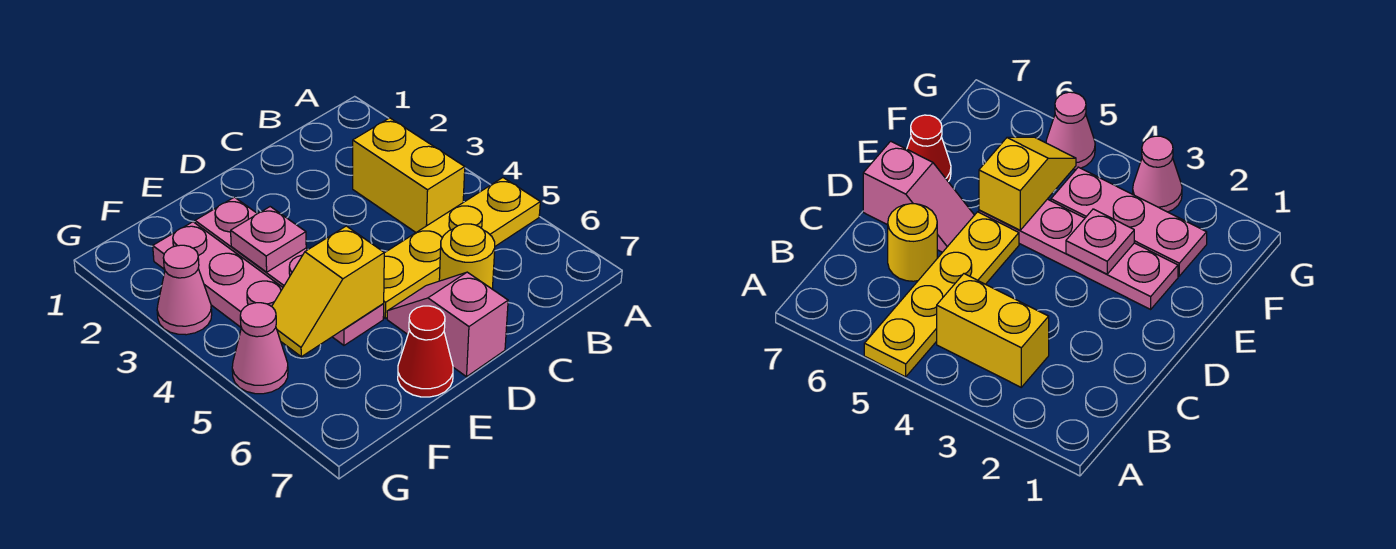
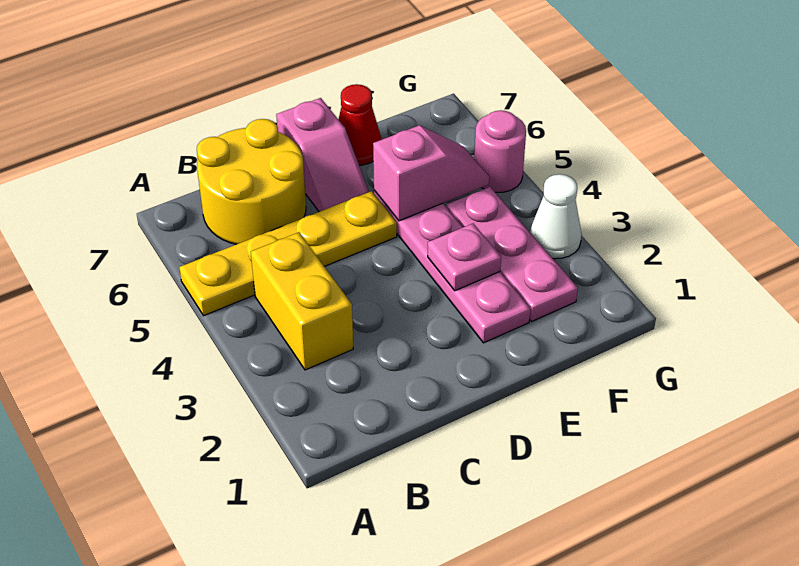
yellow round brick C6 level 1 -> yellow round brick B6:C7 level 1
yellow slope E5:F5 level 2 top E -> pink slope E5:F5 level 2 top E
pink cone G3 level 1 -> white cone G3 level 1
pink cone G5 level 1 -> pink round brick G5 level 1

